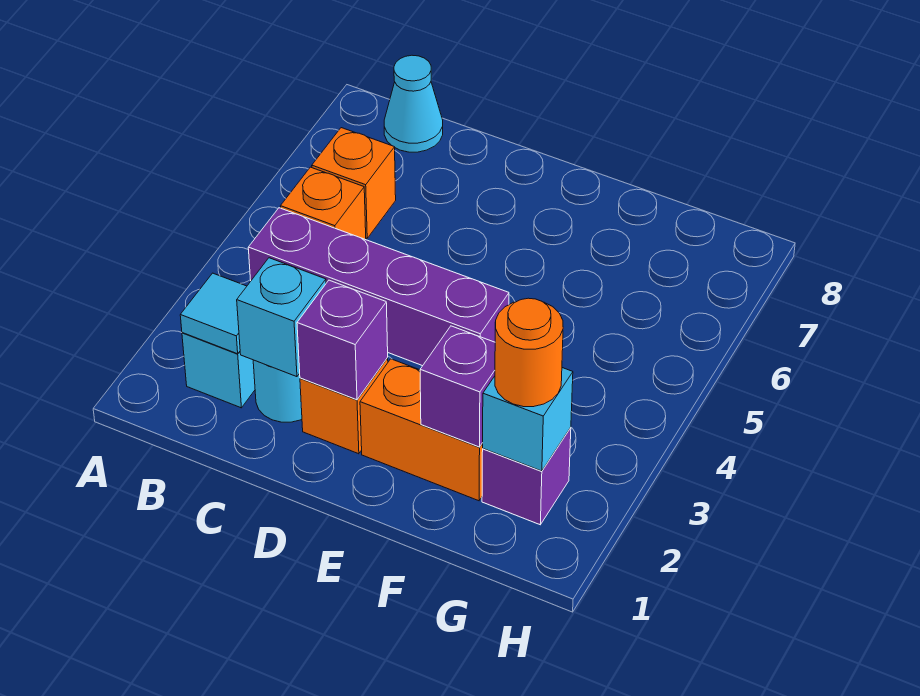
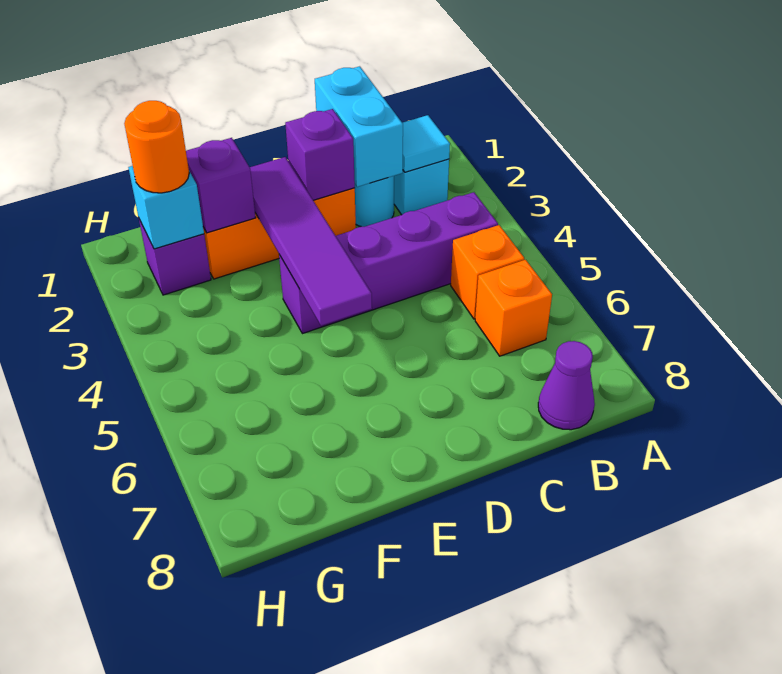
cyan cone B8 level 1 -> purple cone B8 level 1
cyan brick C2 level 2 -> cyan brick C1:C2 level 2
none -> purple tile E2:E5 level 2

